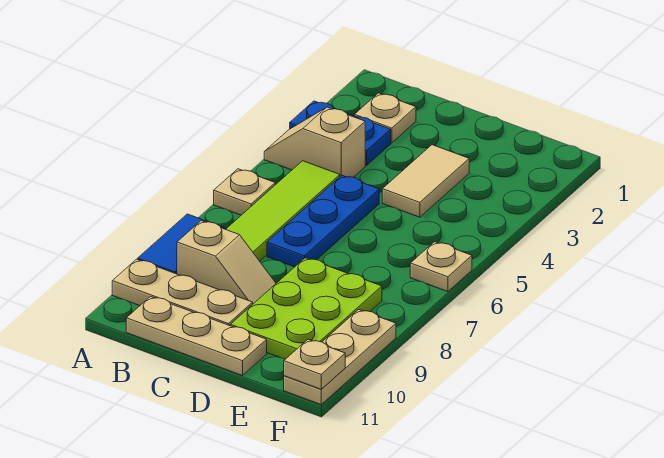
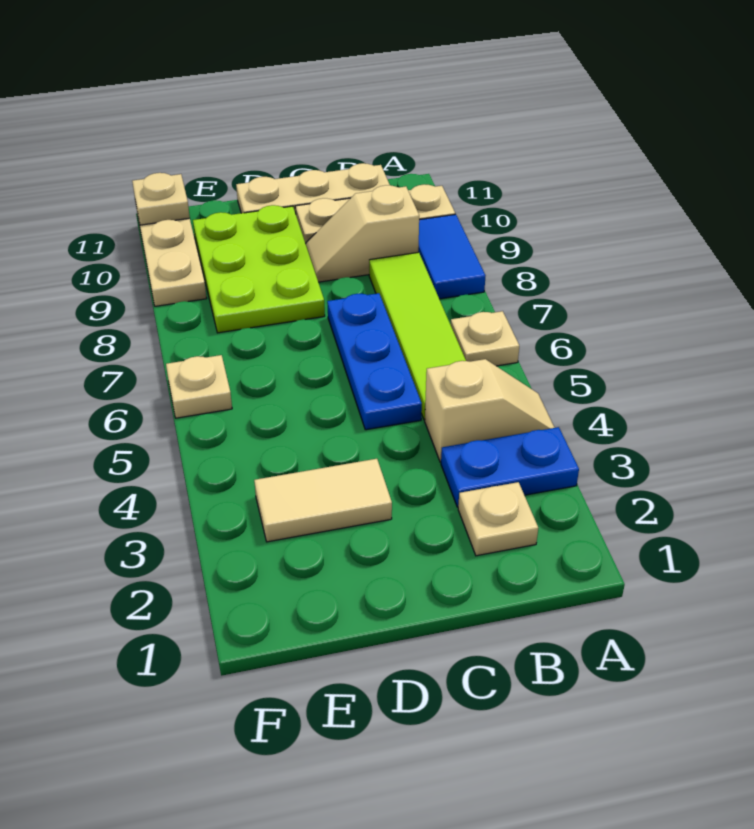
tan tile D3:D4 level 1 -> tan tile D3:E3 level 1

